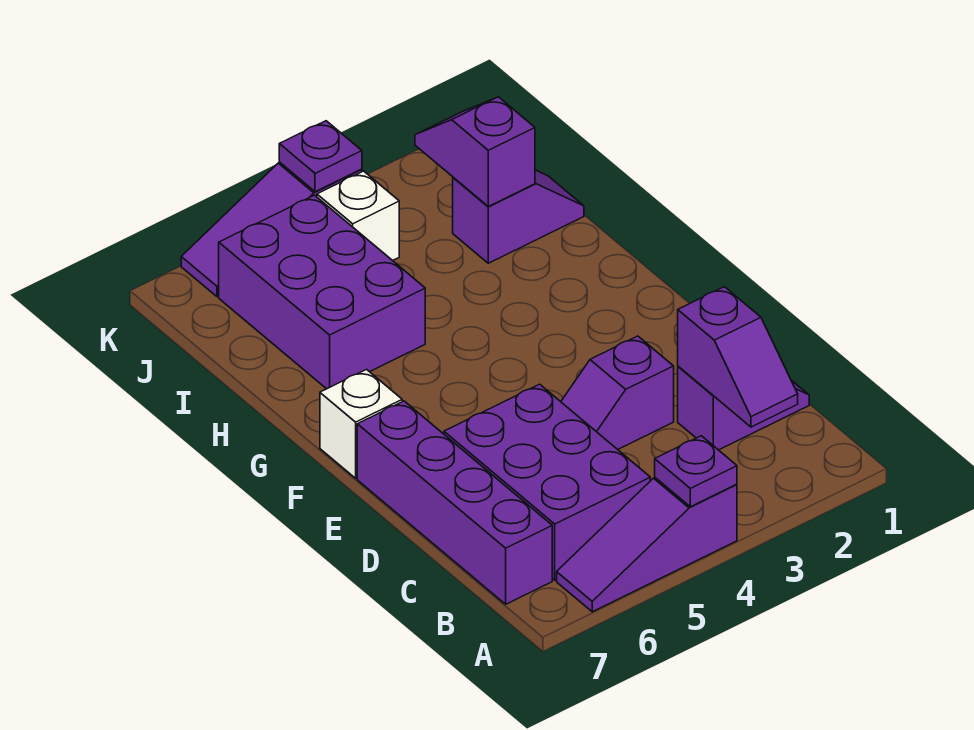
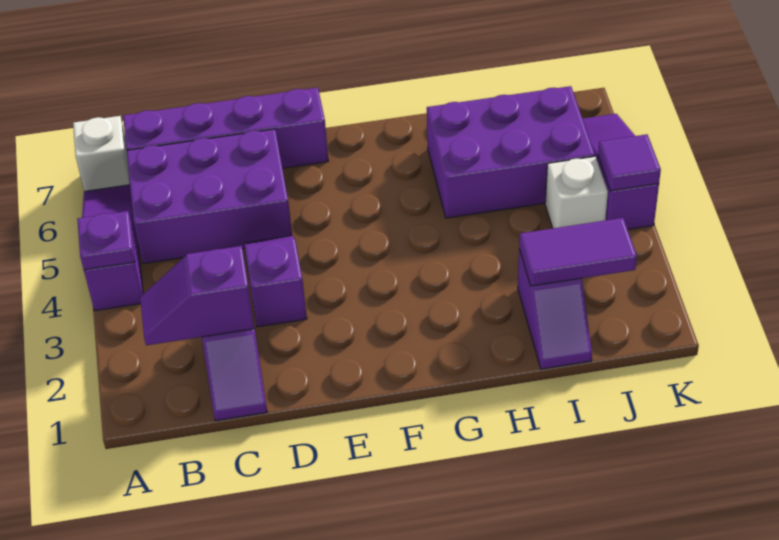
white brick F7 level 1 -> white brick A7 level 1
purple slope I2:J2 level 2 top I -> purple tile I2:J2 level 2
purple plate K4 level 2 -> purple tile K4 level 2

